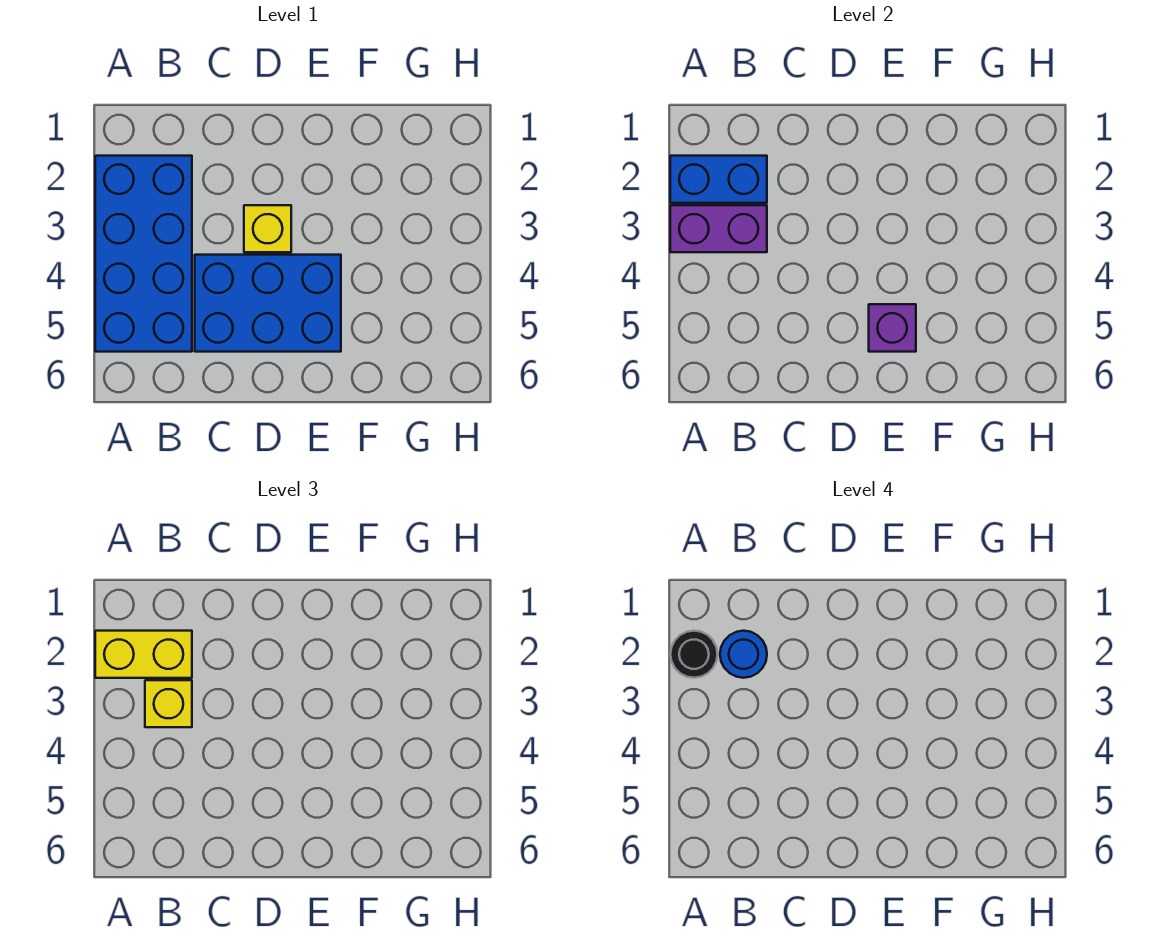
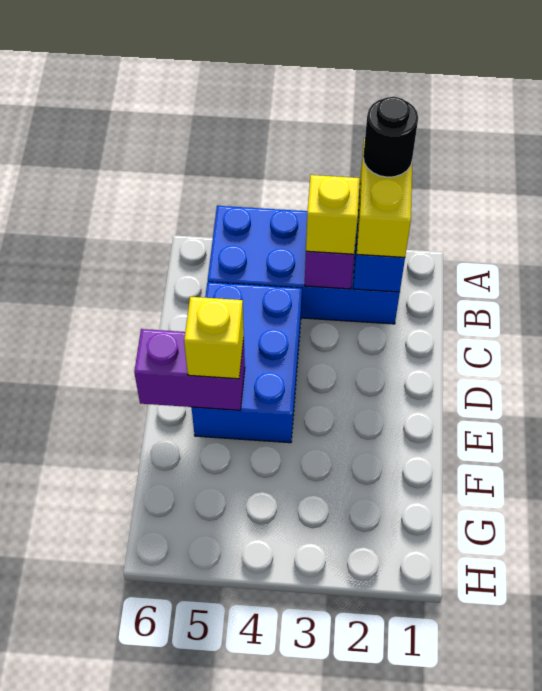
blue round brick B2 level 4 -> none
yellow brick D3 level 1 -> yellow brick E5 level 3
purple brick E5 level 2 -> purple brick E5:E6 level 2

